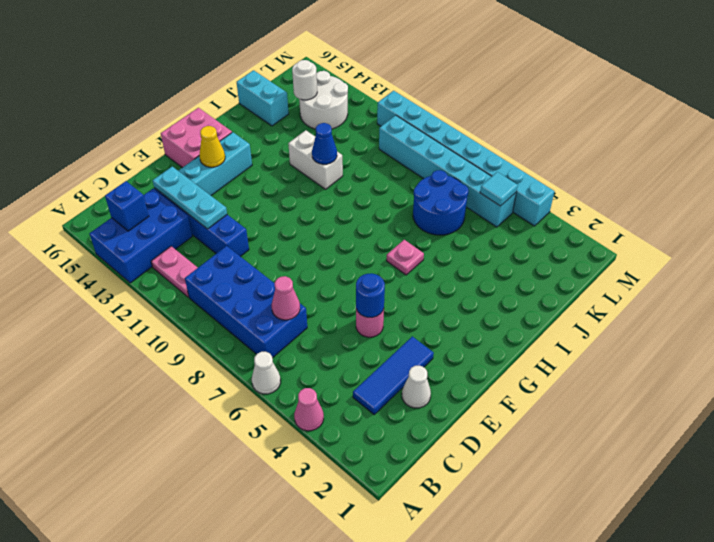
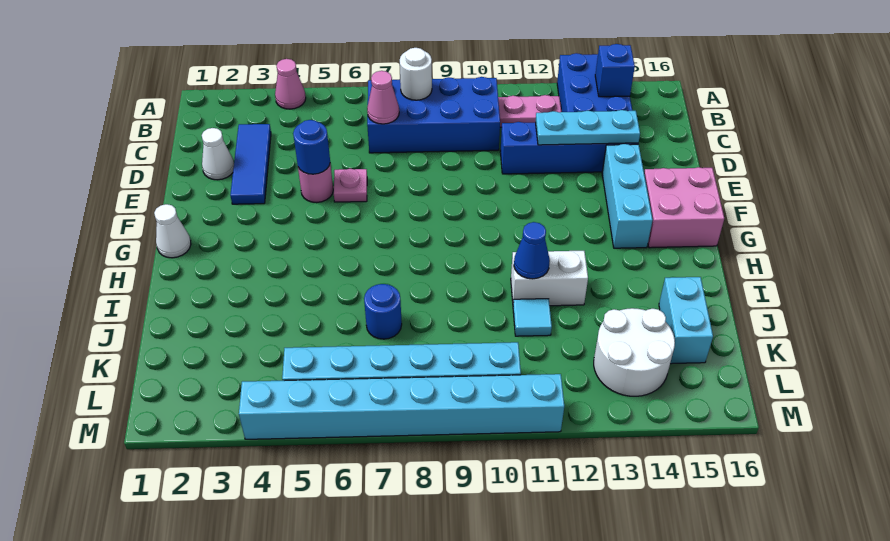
white cone A6 level 1 -> white cone G1 level 1
yellow cone F14 level 2 -> none
pink plate H6 level 1 -> pink plate E6 level 1
blue round brick J6:K7 level 1 -> blue round brick J7 level 1
cyan brick J15:J16 level 1 -> cyan brick J15:K15 level 1
white round brick K14 level 2 -> white round brick B8 level 2
cyan tile L5 level 2 -> cyan tile J11 level 1

